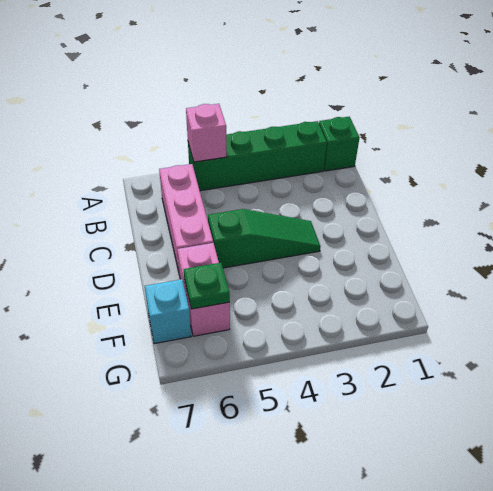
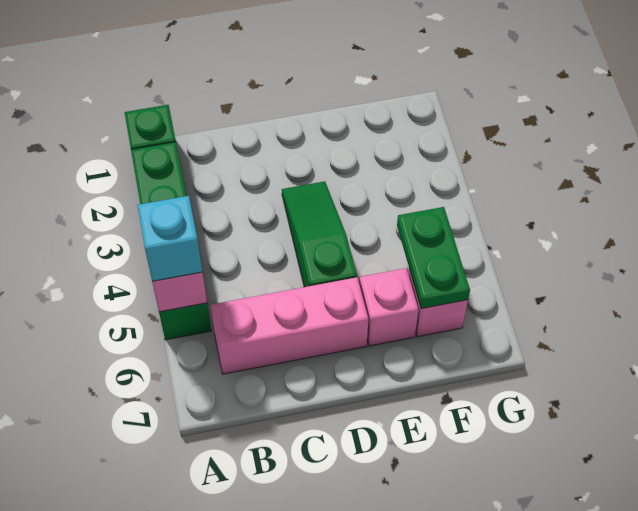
green plate F6 level 2 -> green plate F5:F6 level 2
cyan brick F7 level 1 -> cyan brick A5 level 3

